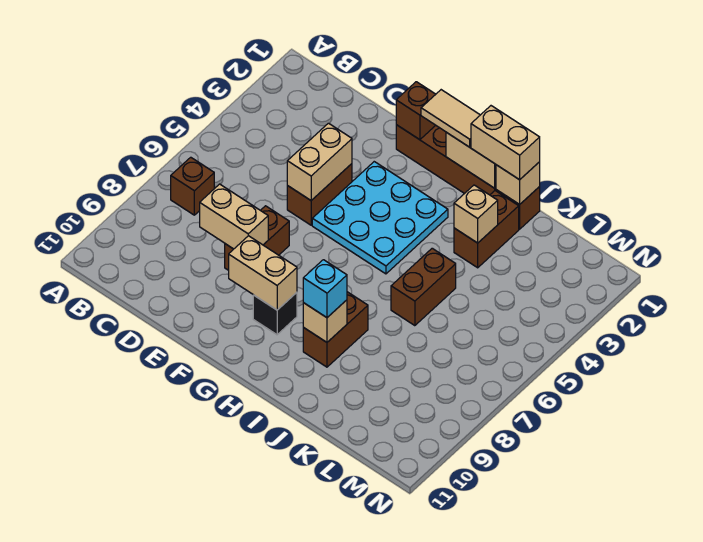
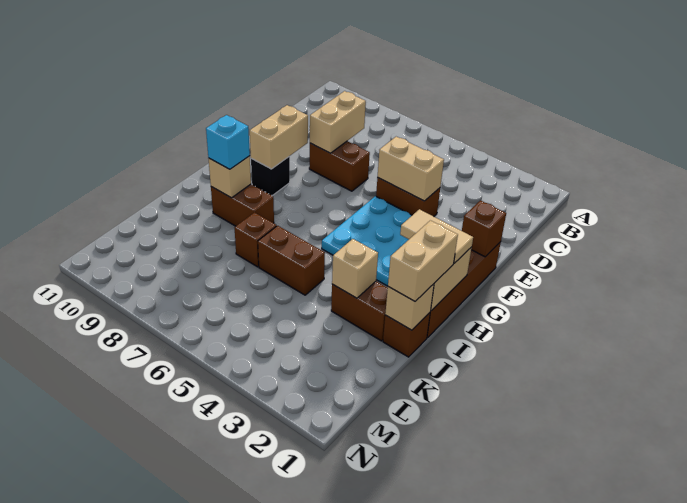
brown brick B7 level 1 -> brown brick J7 level 1
tan tile G1:H1 level 3 -> tan tile H1:H2 level 3

